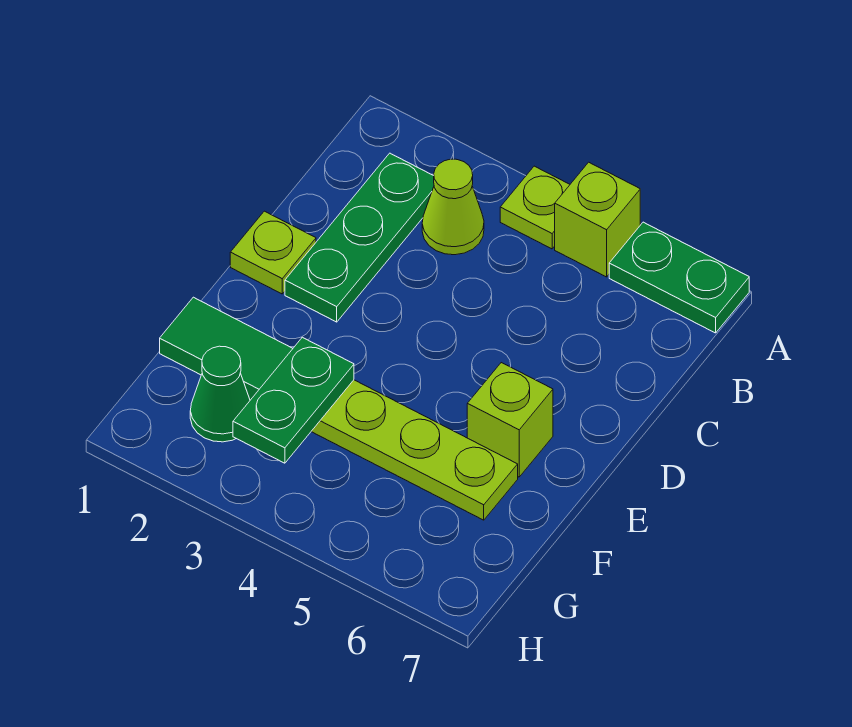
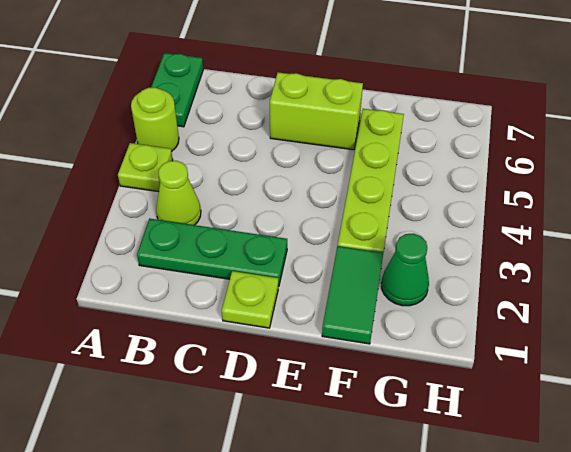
lime brick A5 level 1 -> lime round brick A5 level 1
lime brick E6 level 1 -> lime brick D6:E6 level 1
green plate F3:G3 level 2 -> none

